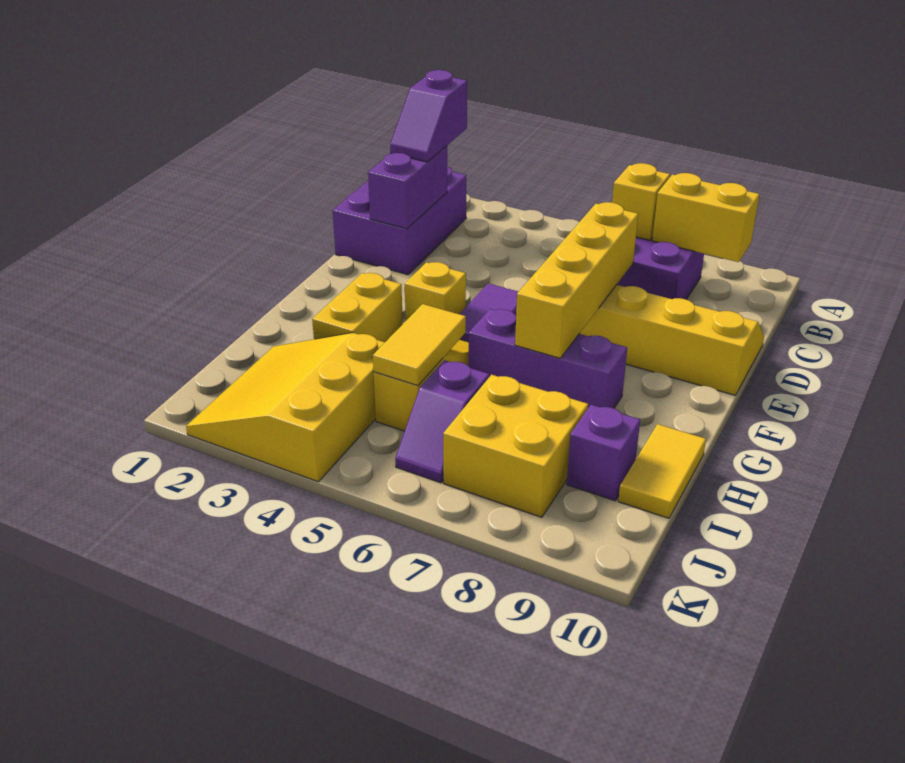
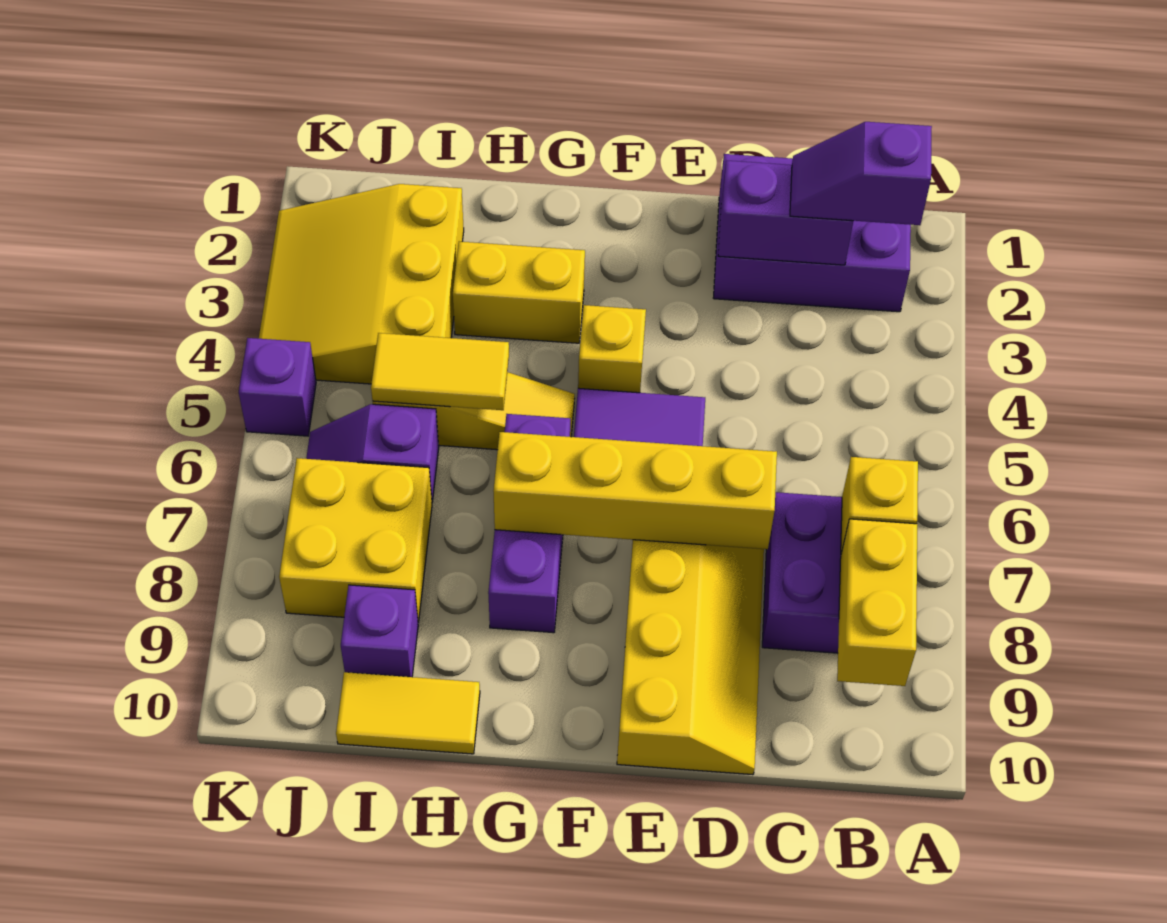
yellow slope I2:K4 level 1 top 4 -> yellow slope I2:K4 level 1 top I
none -> purple brick K5 level 1

